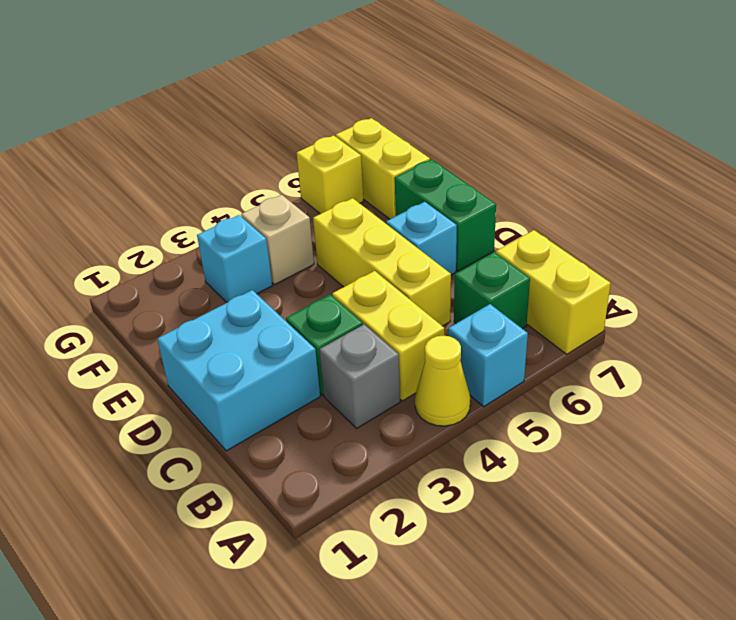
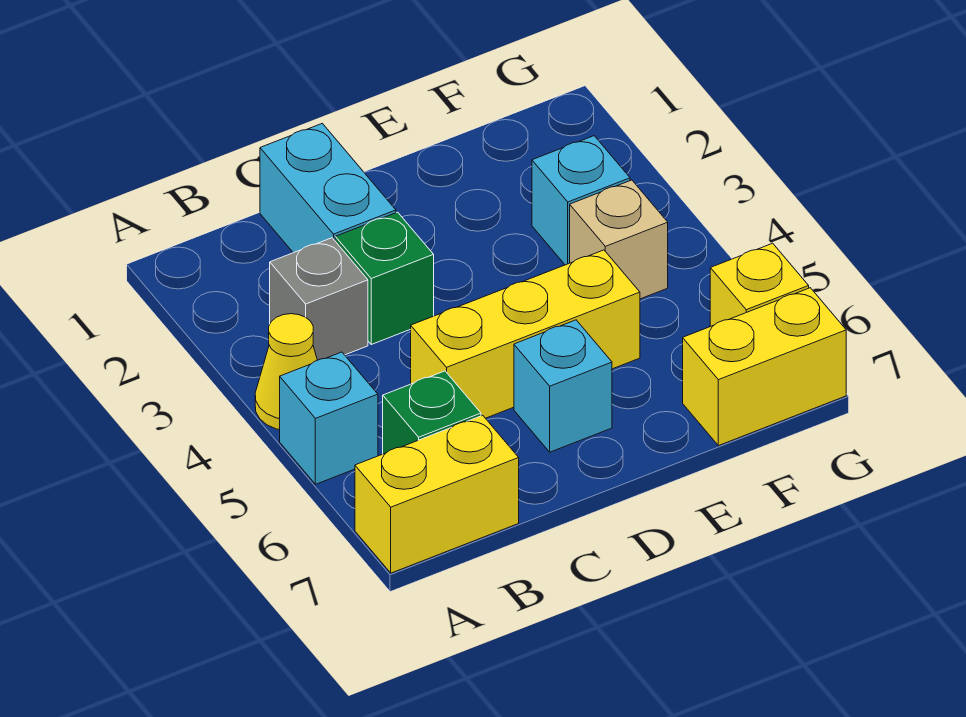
yellow brick B4:C4 level 1 -> none
cyan brick C1:D2 level 1 -> cyan brick C1:C2 level 1
green brick D7:E7 level 1 -> none

